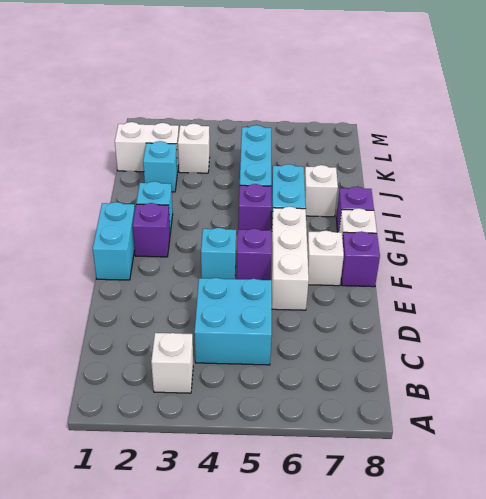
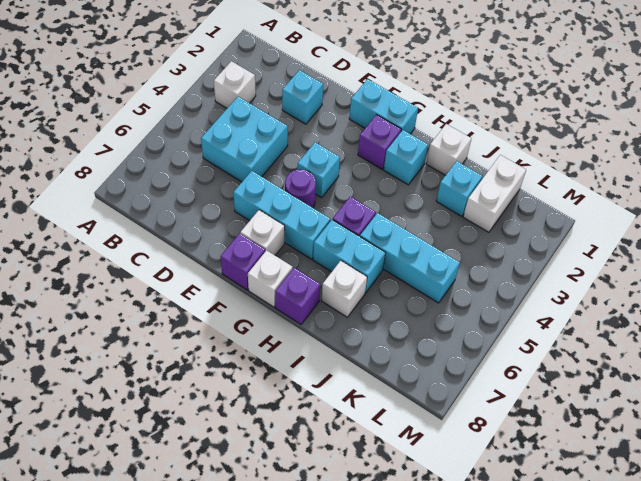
none -> cyan brick D2 level 1
white brick E6:G6 level 1 -> cyan brick E6:G6 level 1
purple brick F5 level 1 -> purple round brick F5 level 1
white brick K3 level 1 -> white brick I1 level 1

